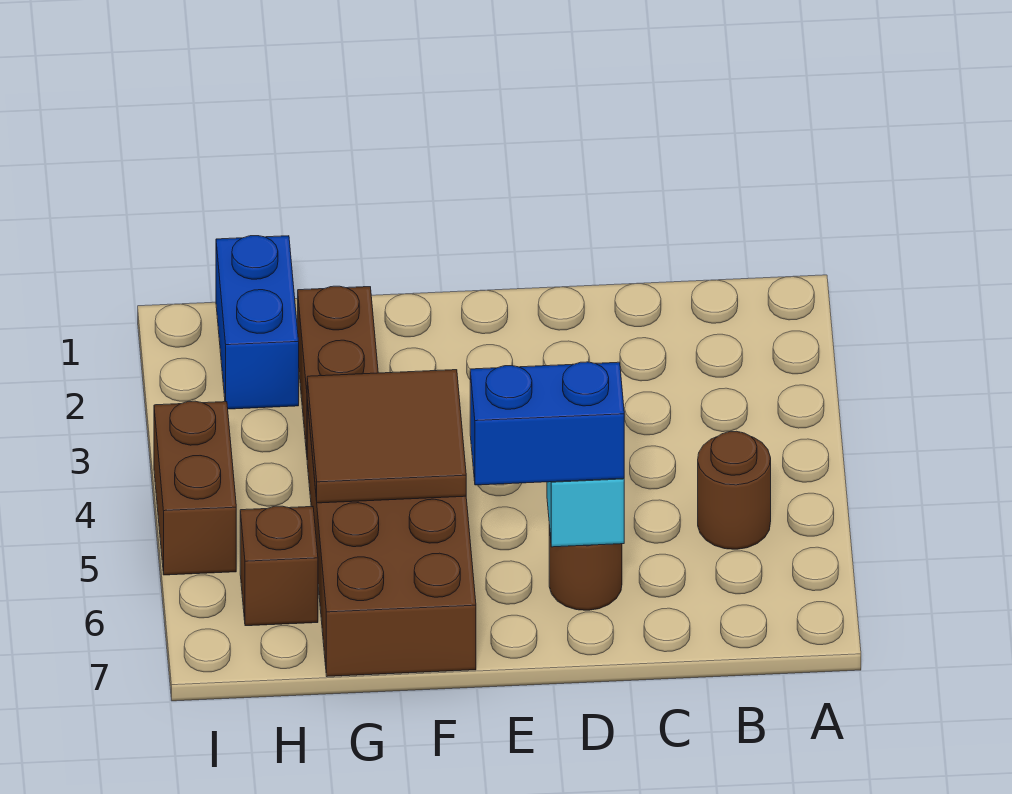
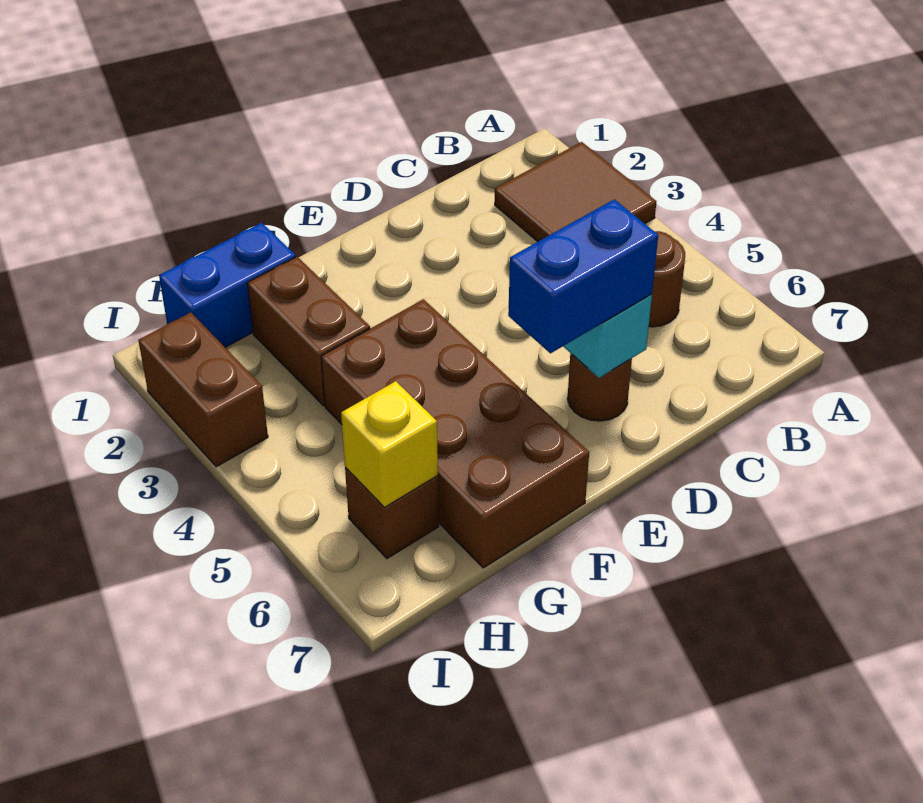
brown tile F4:G5 level 2 -> brown tile A2:B3 level 1
blue brick H1:H2 level 1 -> blue brick G1:H1 level 1
none -> yellow brick H6 level 2
brown brick I4:I5 level 1 -> brown brick I2:I3 level 1

